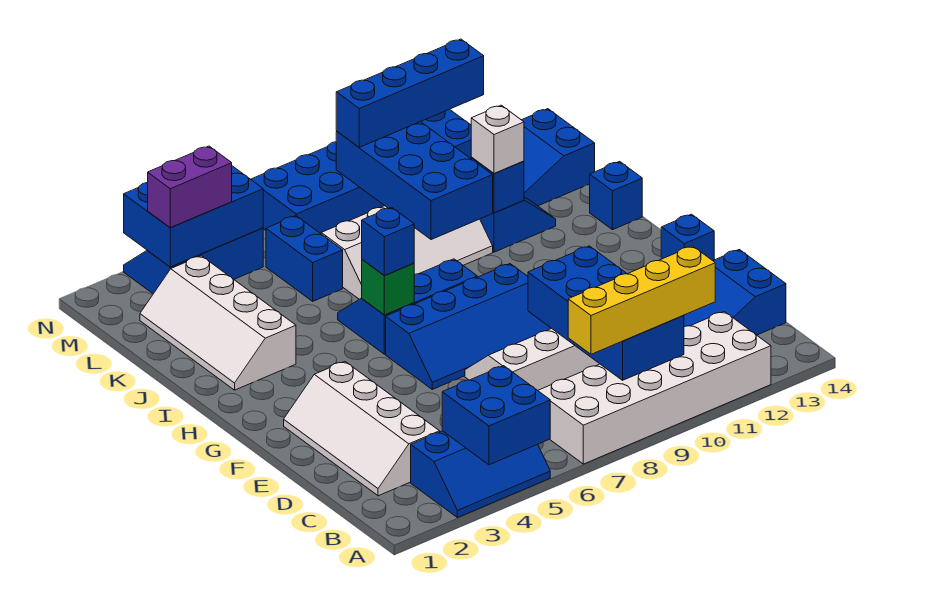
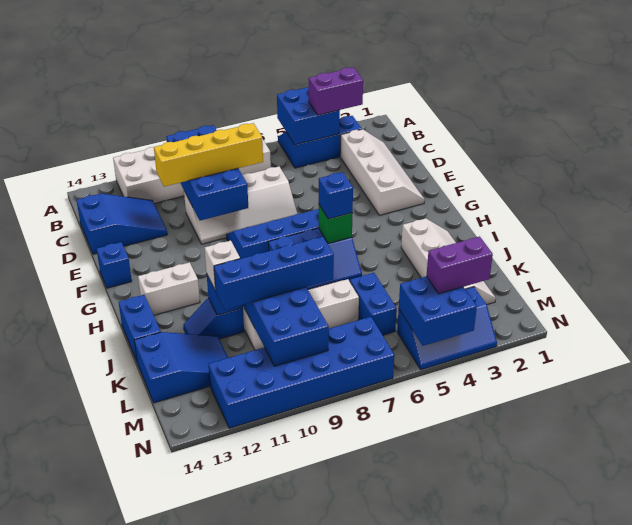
none -> purple brick B3:B4 level 3
yellow brick B8:B11 level 3 -> yellow brick D8:D11 level 3
none -> white brick H12:H13 level 1
blue brick I14 level 1 -> blue brick I14:J14 level 1
blue brick M3:N5 level 2 -> blue brick M4:N5 level 2
blue brick M9:M12 level 3 -> blue brick K8:K11 level 3

